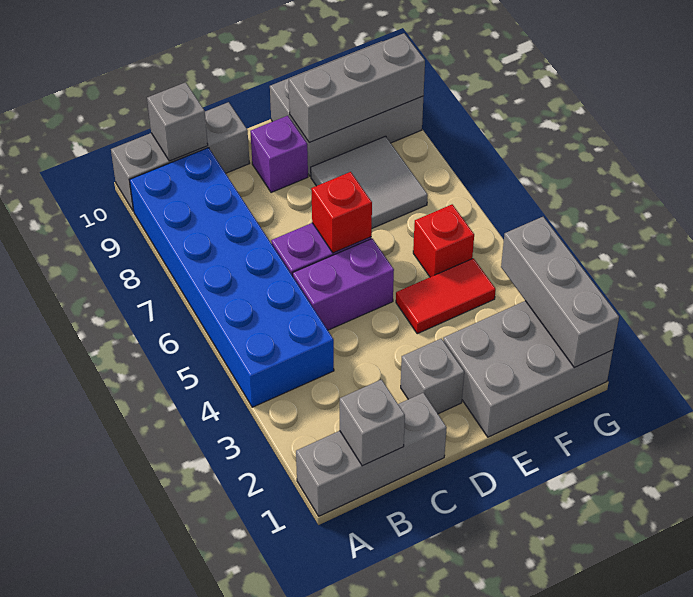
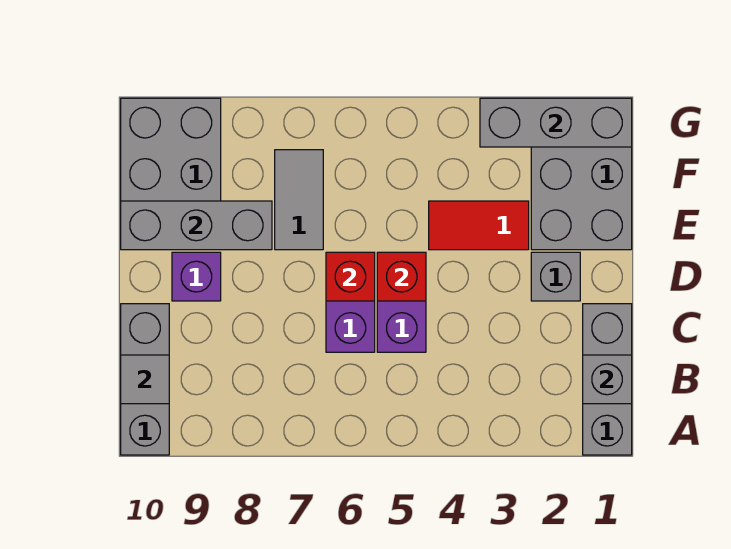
blue brick A4:B9 level 1 -> none
grey brick B10 level 2 -> grey tile B10 level 2
red tile E4:F4 level 1 -> red tile E3:E4 level 1
grey tile E7:F8 level 1 -> grey tile E7:F7 level 1
grey brick E9:G9 level 2 -> grey brick E8:E10 level 2
red brick F5 level 1 -> red brick D5 level 2

